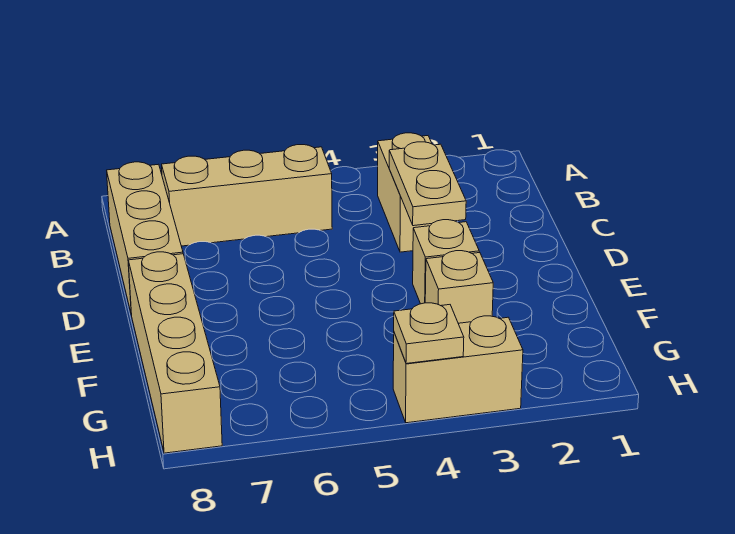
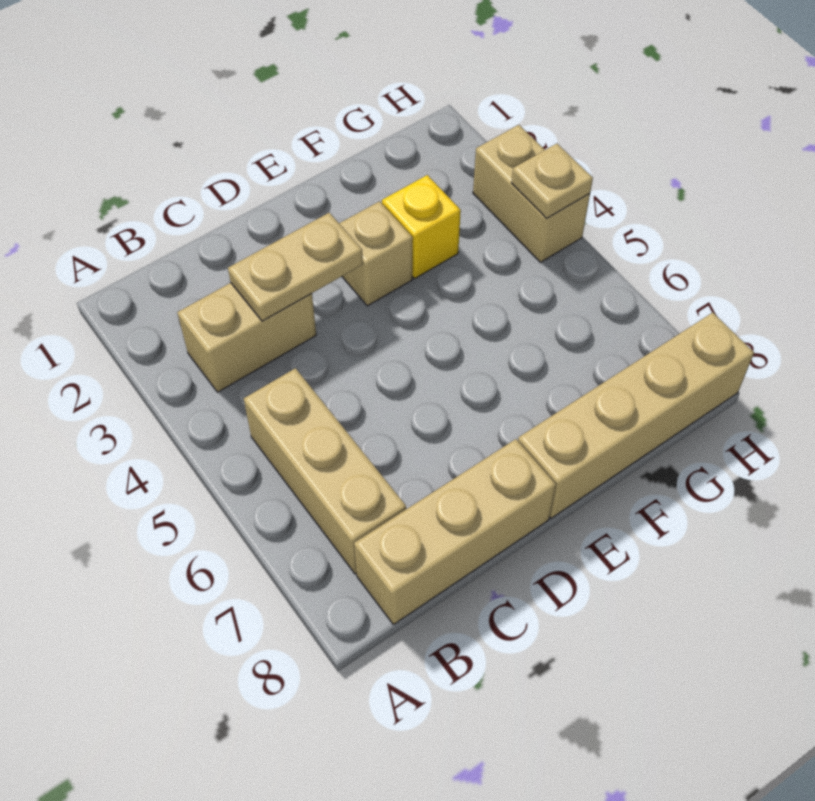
tan brick F3 level 1 -> yellow brick F3 level 1

